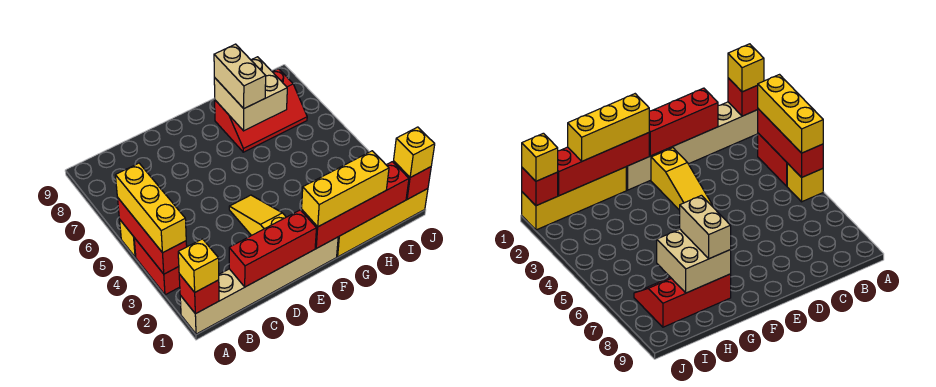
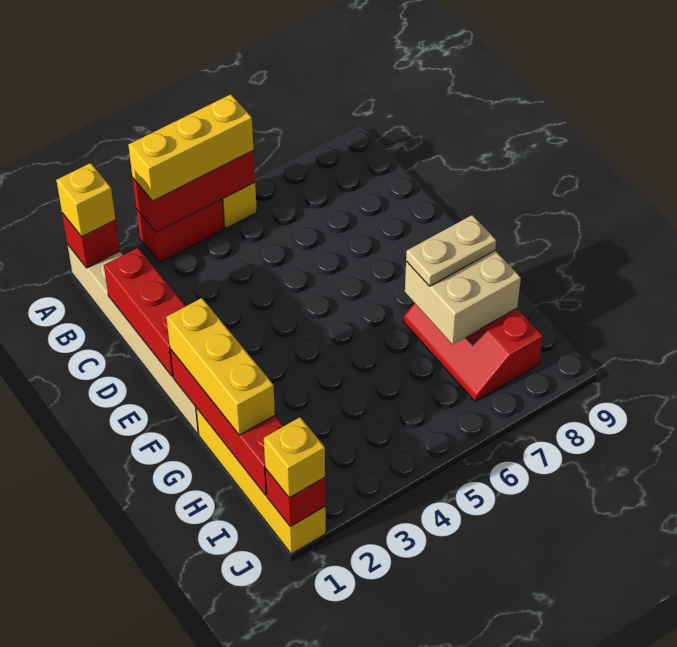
yellow slope E2:E4 level 1 top 2 -> none
tan brick G7:G8 level 3 -> tan plate G7:G8 level 3

